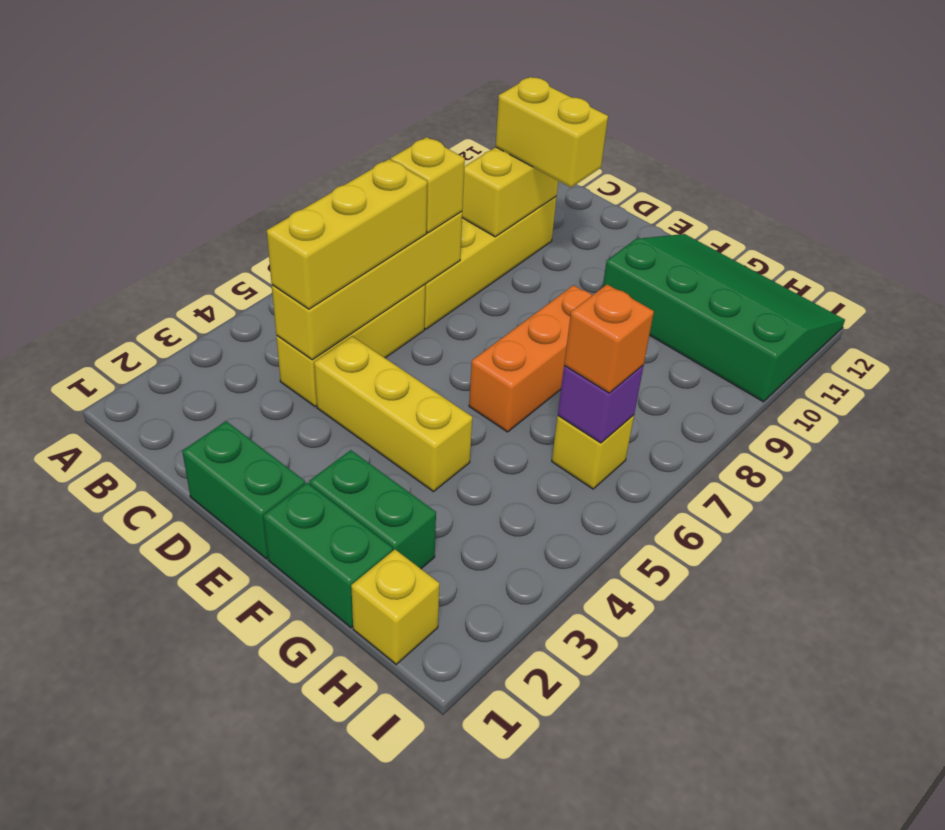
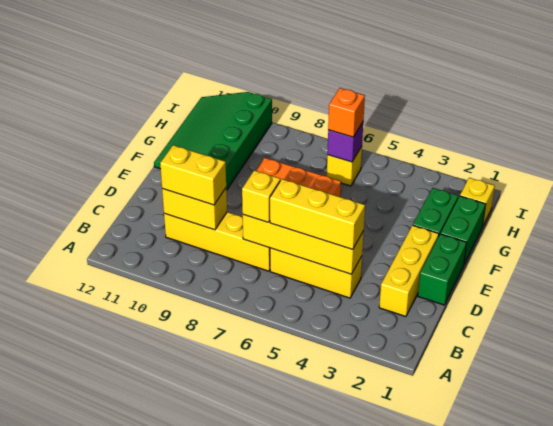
yellow brick C10:D10 level 3 -> yellow brick C9:C10 level 3
yellow brick D4:F4 level 1 -> yellow brick C2:E2 level 1

